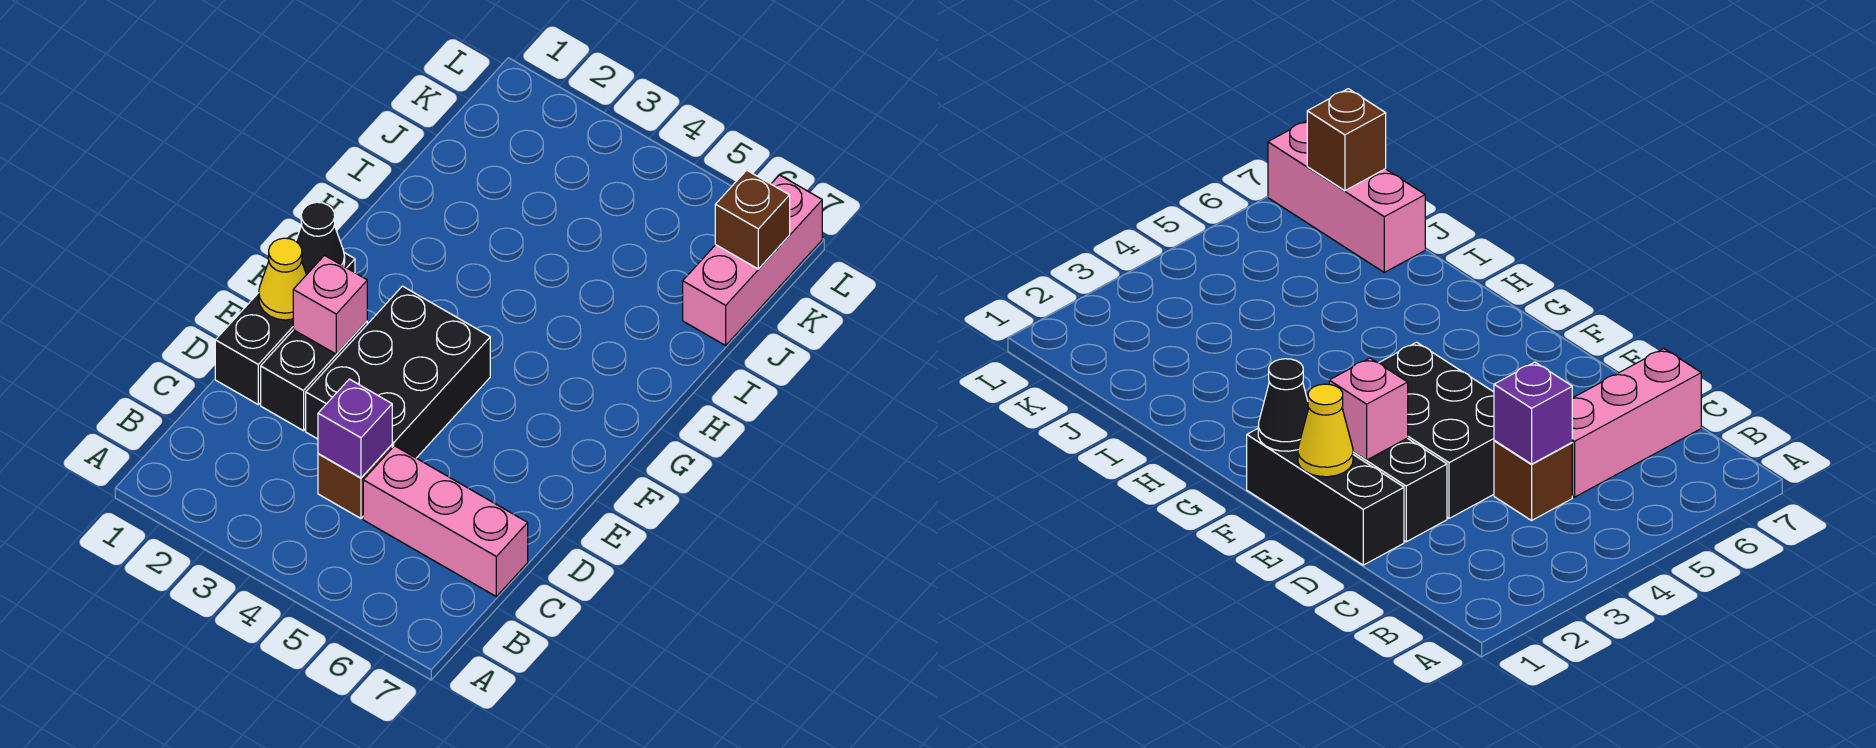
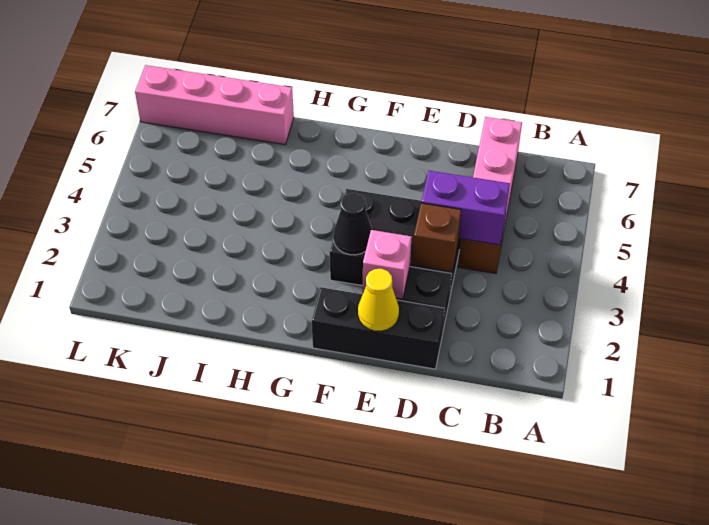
purple brick C4 level 2 -> purple brick C4:D4 level 2
black cone F1 level 2 -> black cone F3 level 2
pink brick J7:L7 level 1 -> pink brick I7:L7 level 1
brown brick K7 level 2 -> brown brick D3 level 2

